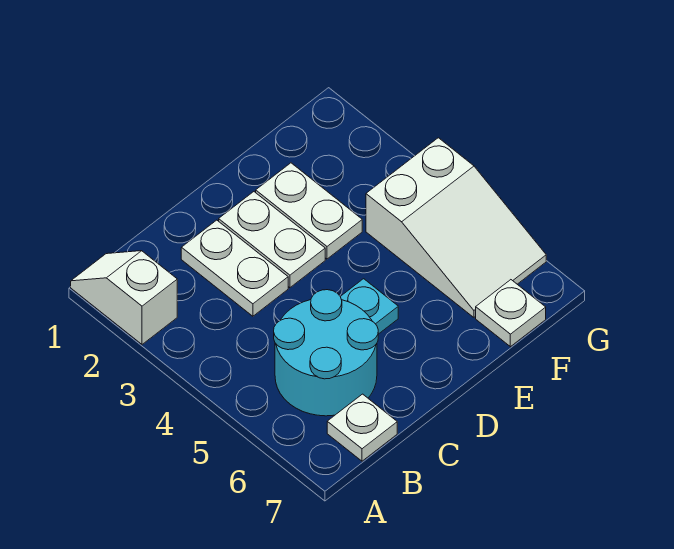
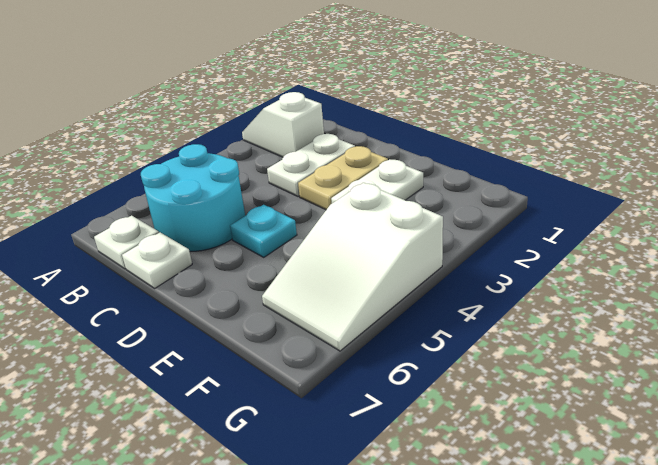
white slope A1:A2 level 1 top 2 -> white slope A2:B2 level 1 top B
white plate D2:D3 level 1 -> tan plate D2:D3 level 1
white plate F7 level 1 -> white plate C7 level 1

